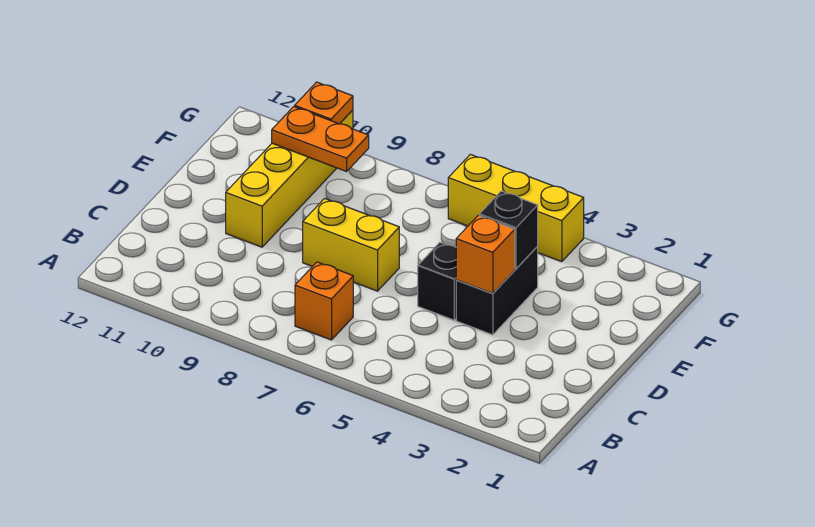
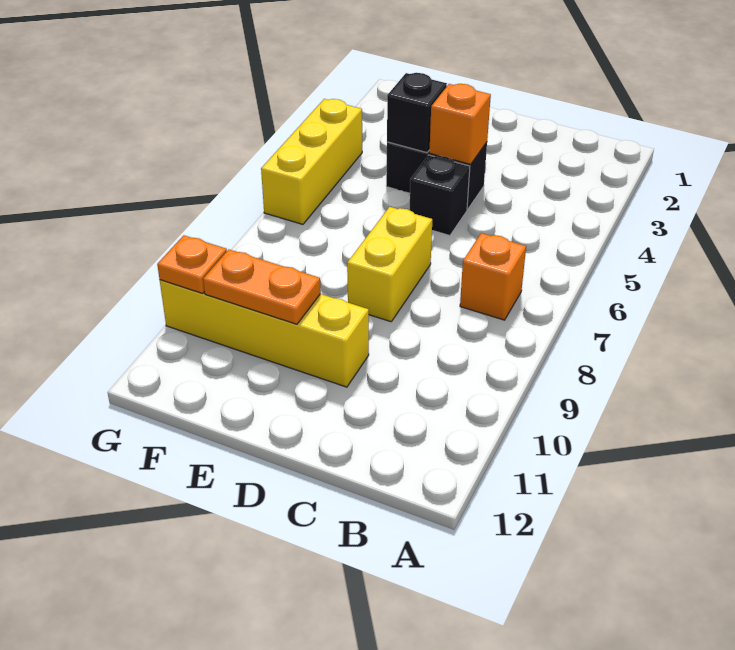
orange plate F9:F10 level 2 -> orange plate E10:F10 level 2

